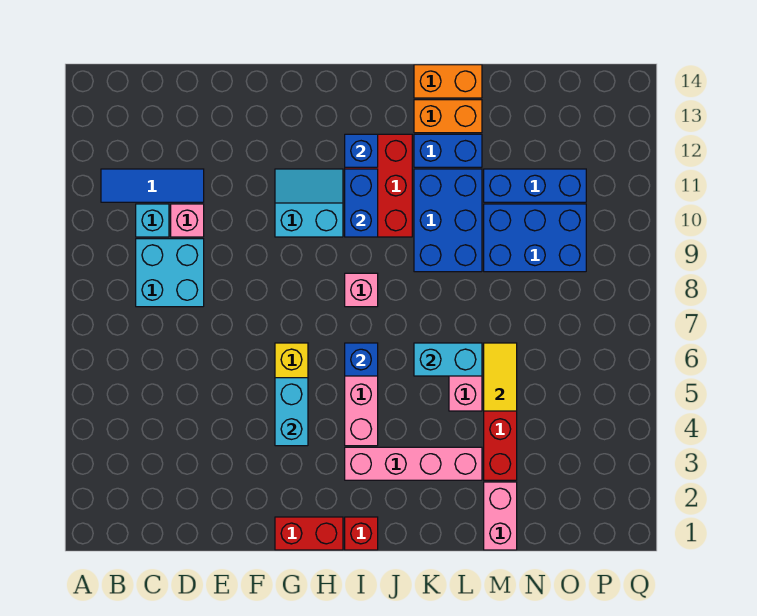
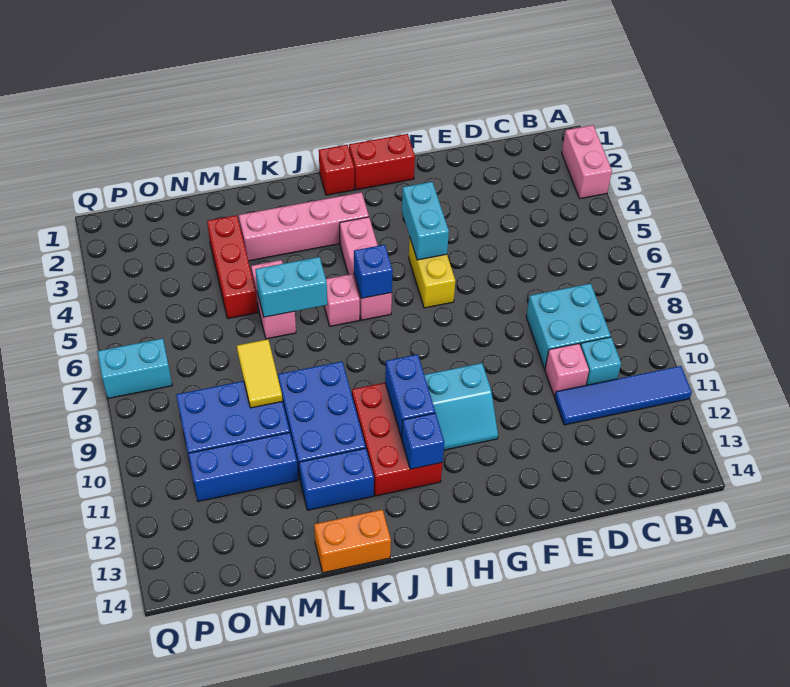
blue tile B11:D11 level 1 -> blue tile A11:D11 level 1
pink brick I8 level 1 -> pink brick J6 level 1
orange brick K13:L13 level 1 -> none
pink brick M1:M2 level 1 -> pink brick A2:A3 level 1
yellow tile M5:M6 level 2 -> yellow tile M8:M9 level 2
none -> cyan brick P7:Q7 level 1

